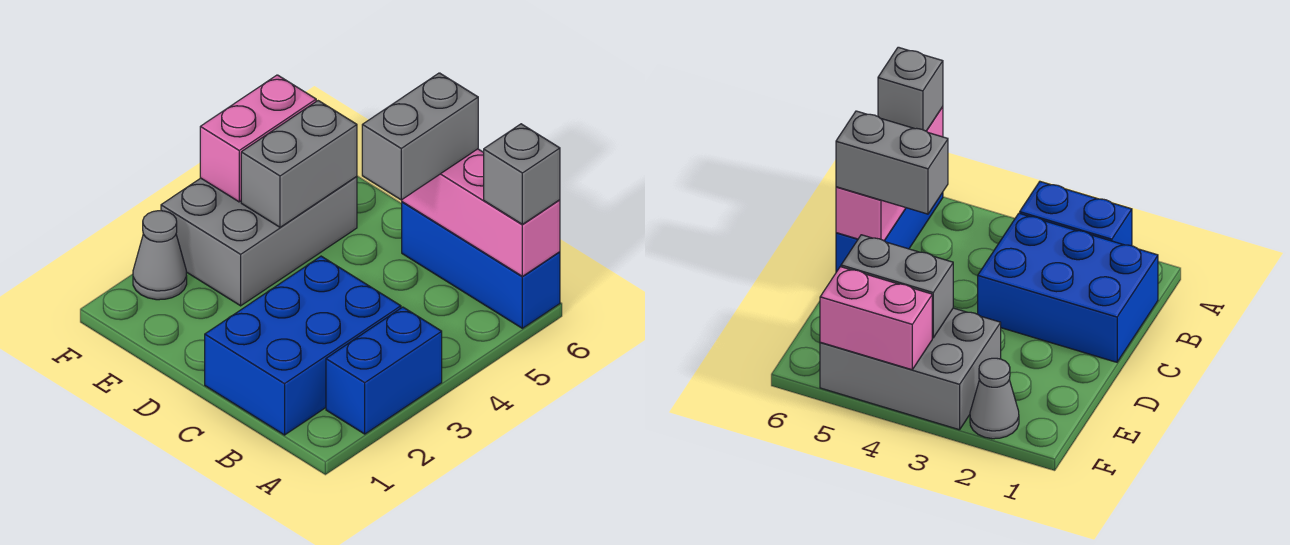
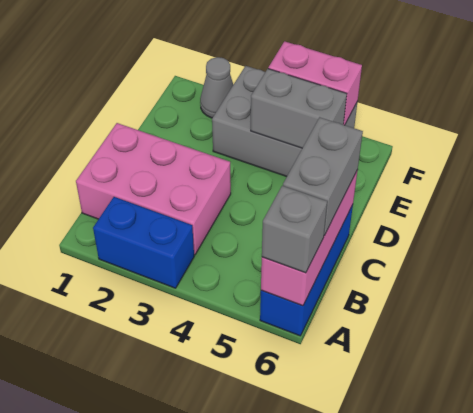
blue brick B1:C3 level 1 -> pink brick B1:C3 level 1
grey brick C5:C6 level 3 -> grey brick B6:C6 level 3

